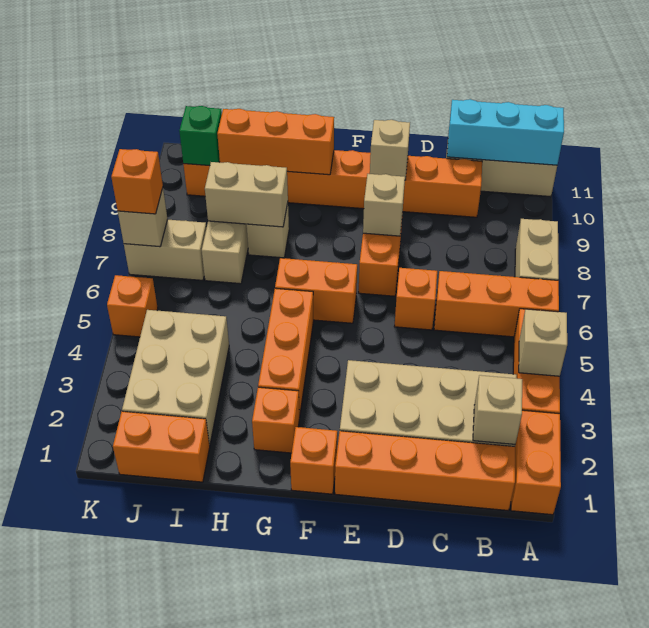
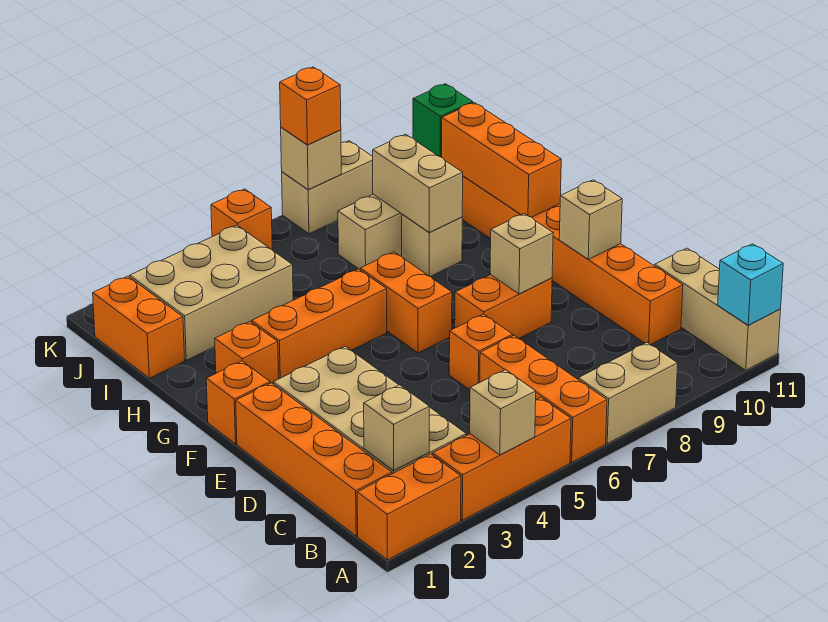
cyan brick A11:C11 level 2 -> cyan brick A11 level 2
tan brick J7:K7 level 1 -> tan brick K7:K8 level 1

